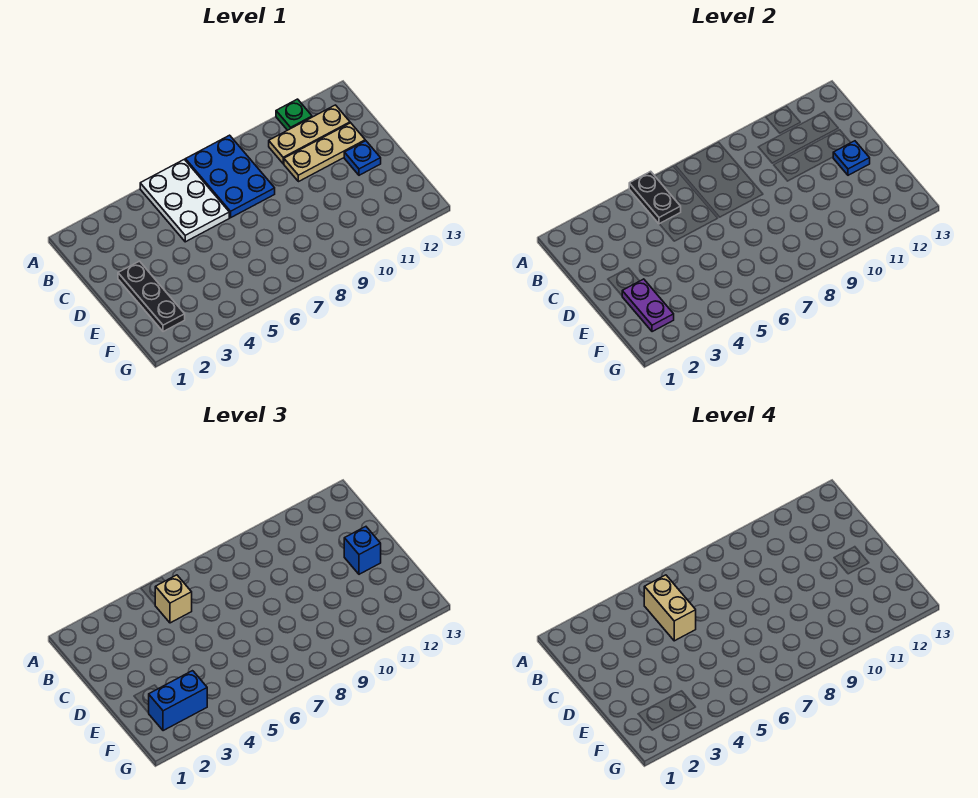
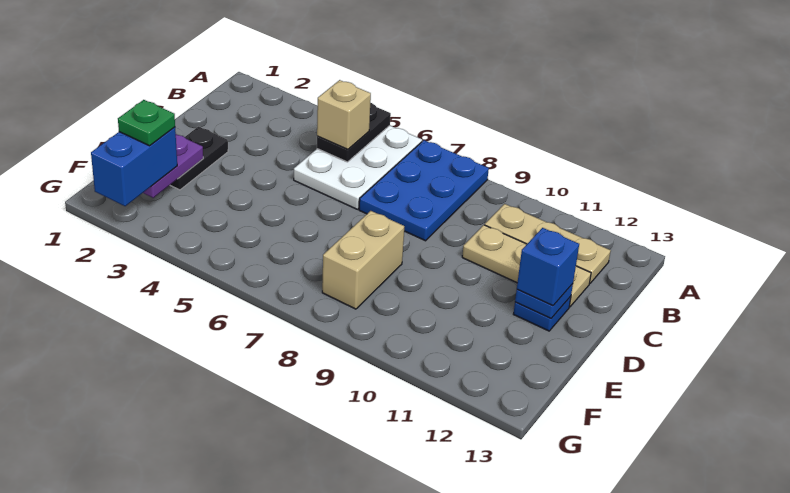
green plate A11 level 1 -> green plate F2 level 4
tan brick B5:C5 level 4 -> tan brick E8:F8 level 1
black plate D2:F2 level 1 -> black plate D2:E2 level 1
blue brick F2:F3 level 3 -> blue brick F2:G2 level 3

